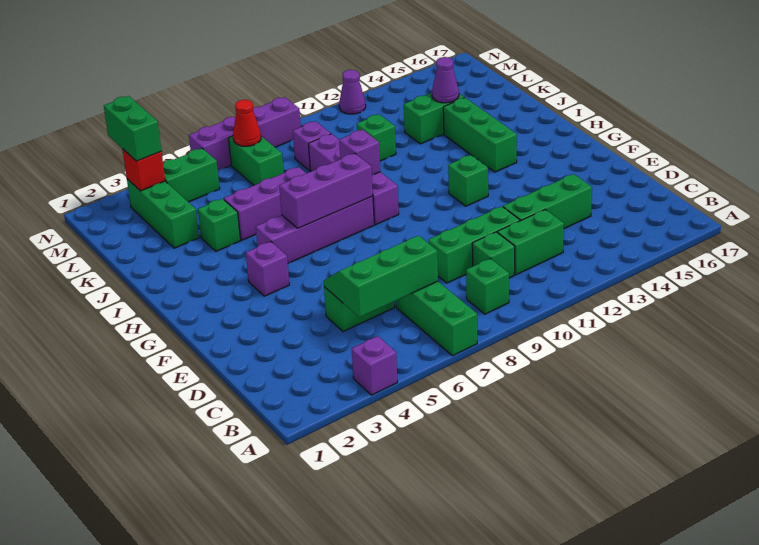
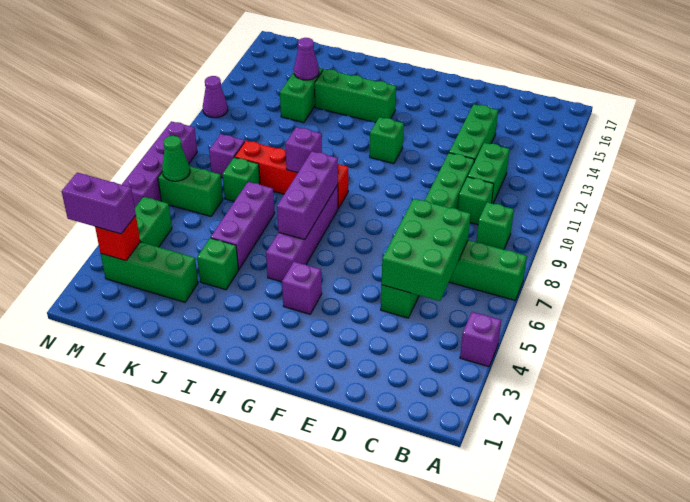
green slope C5:D7 level 2 top C -> green brick C5:D7 level 2
purple brick H9:K9 level 1 -> red brick H9:K9 level 1
green brick K11 level 1 -> green brick K8 level 1
green brick M3:N3 level 3 -> purple brick M3:N3 level 3
red cone M7 level 2 -> green cone M7 level 2

